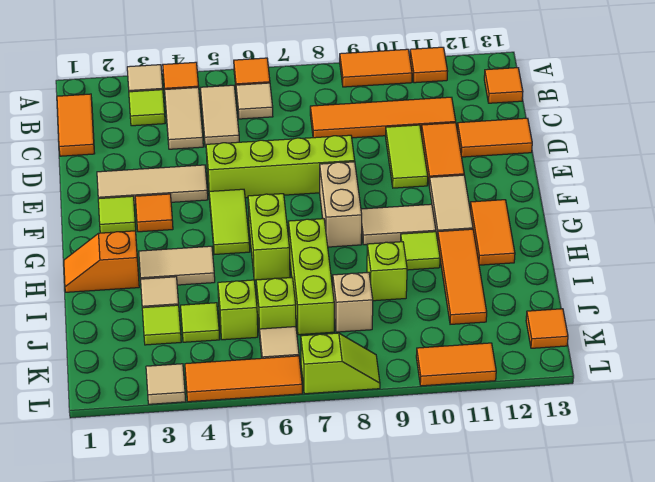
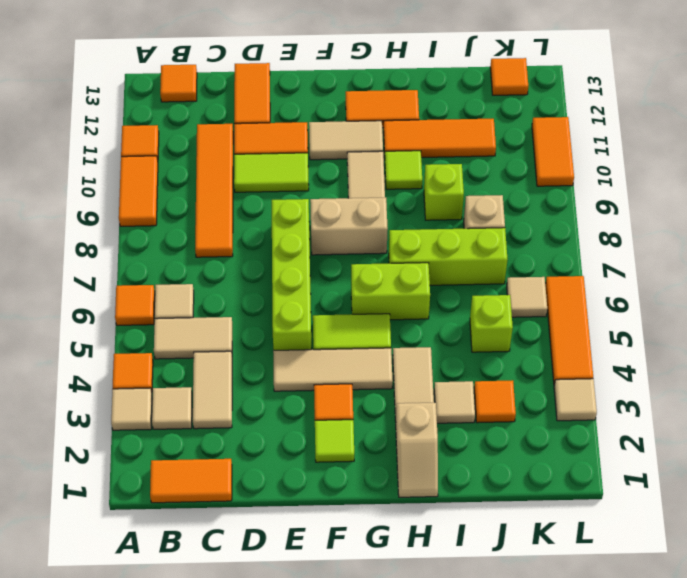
lime tile B3 level 1 -> tan tile B3 level 1
tan tile B4:C4 level 1 -> tan tile C3:C4 level 1
tan tile E2:E4 level 1 -> tan tile E4:G4 level 1
orange slope H1:H2 level 1 top 2 -> tan slope H1:H2 level 1 top 2
lime tile J3 level 1 -> orange tile J3 level 1
lime tile J4 level 1 -> none
lime brick J6 level 1 -> none
lime slope L7:L8 level 1 top 7 -> none

